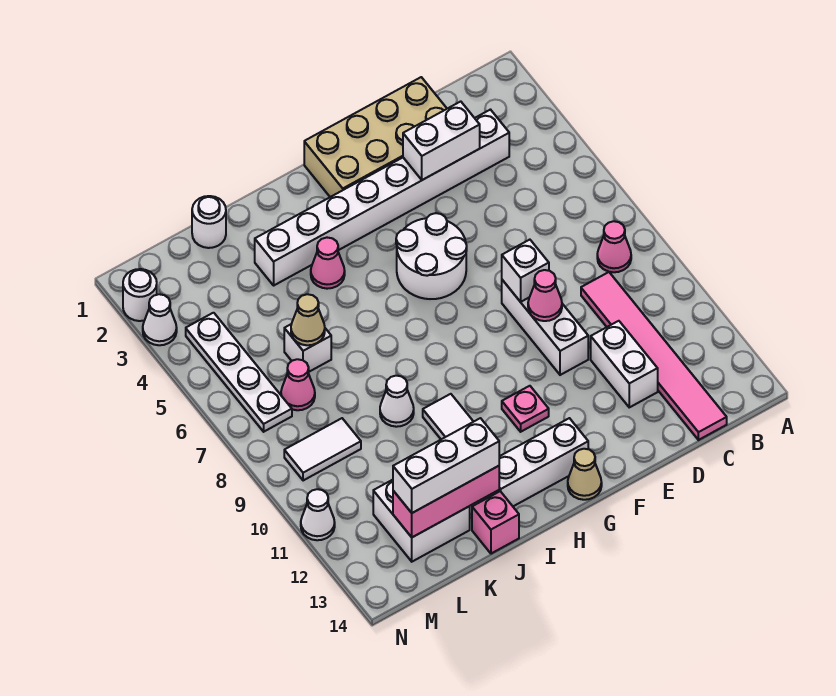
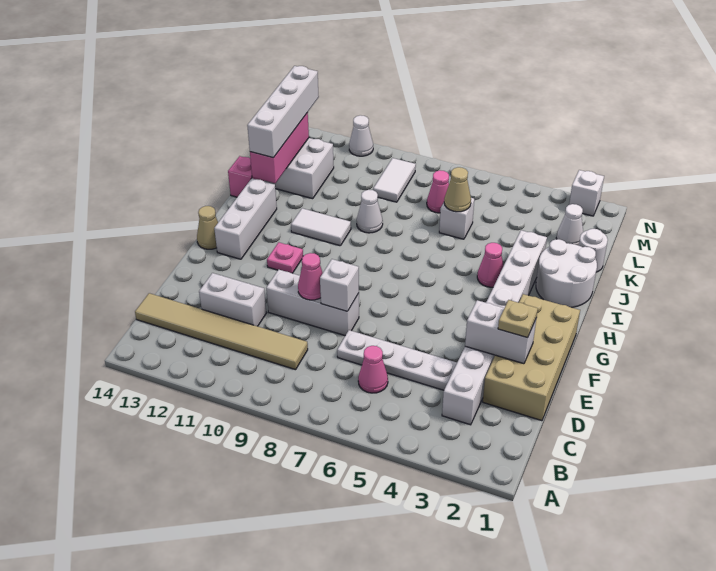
pink cone B8 level 1 -> pink cone C6 level 1
pink tile C9:C14 level 1 -> tan tile C9:C14 level 1
white brick D3:E3 level 2 -> white brick E2:E3 level 2
none -> tan plate E2 level 3
white round brick F5:G6 level 1 -> white round brick I1:J2 level 1
white brick J13:L13 level 3 -> white brick J13:M13 level 3
white plate M4:M7 level 1 -> white plate D4:D7 level 1
white round brick N2 level 1 -> white brick N2 level 1
white cone N3 level 1 -> white cone L2 level 1

